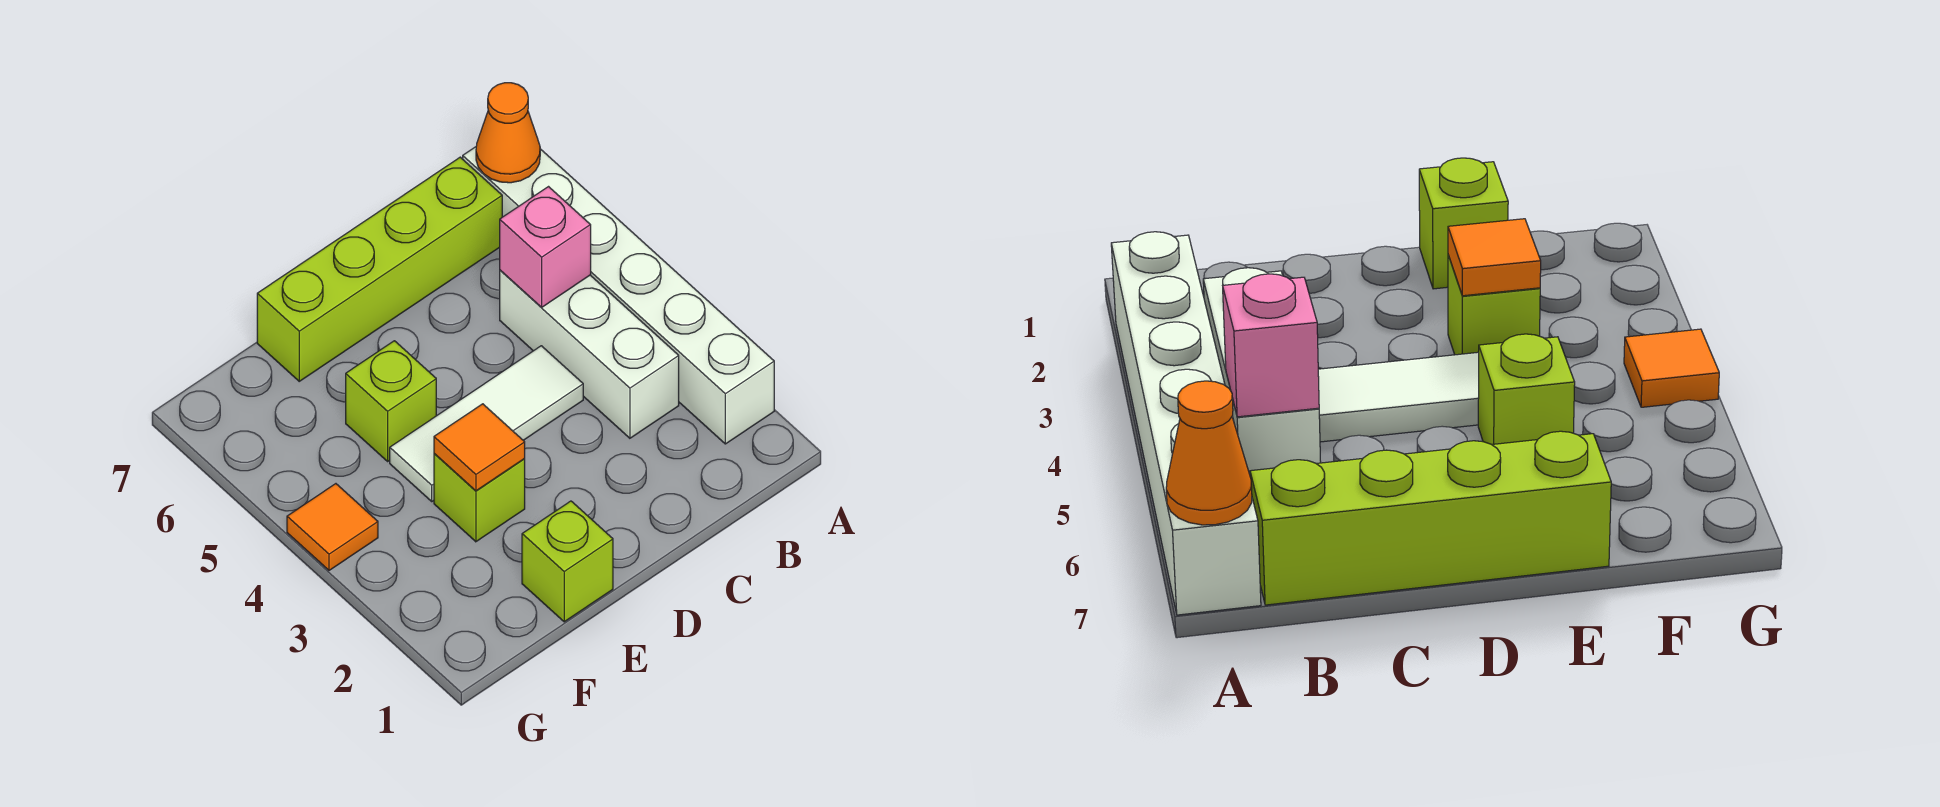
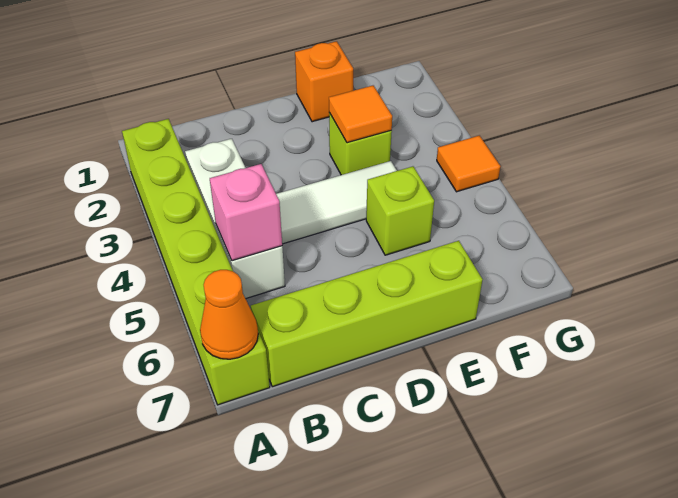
white brick A2:A7 level 1 -> lime brick A2:A7 level 1
lime brick E1 level 1 -> orange brick E1 level 1

